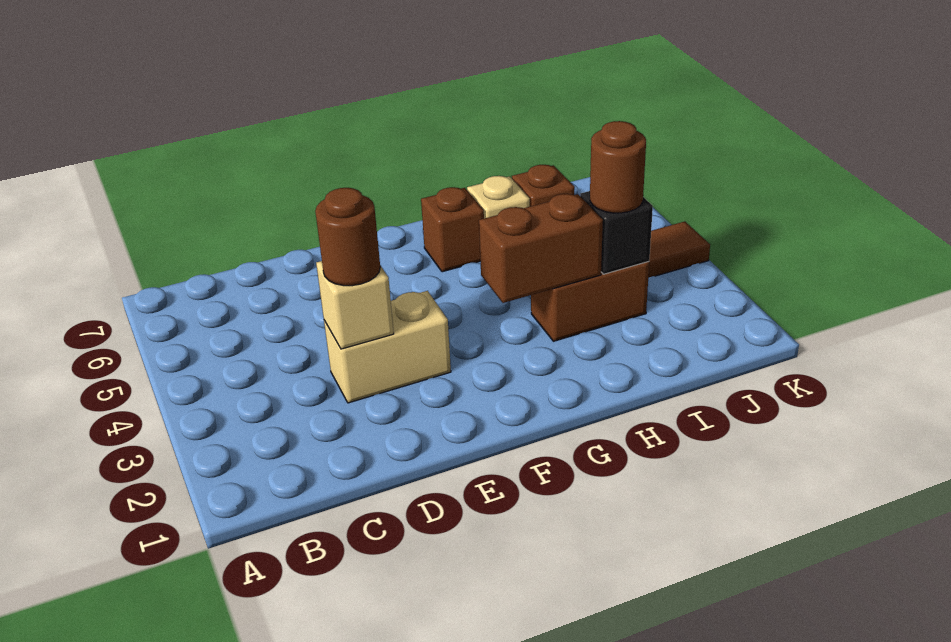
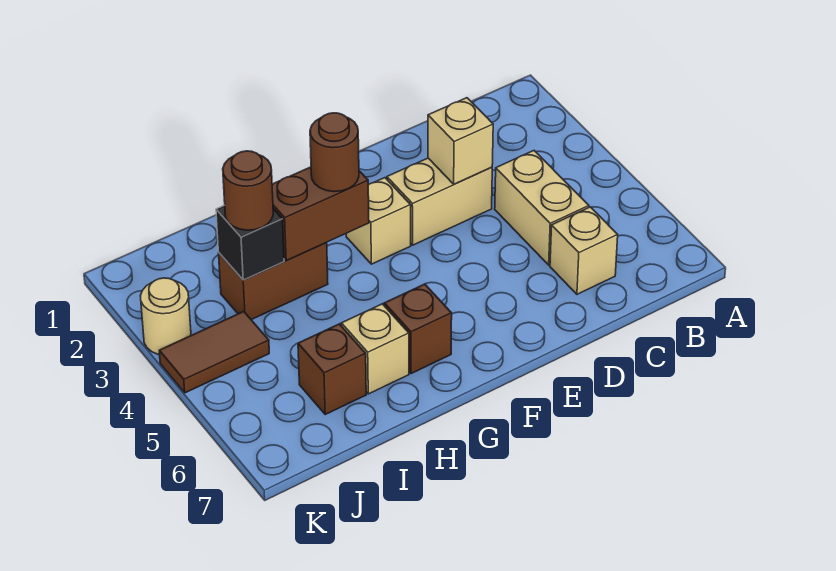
none -> tan brick C4:C5 level 1
none -> tan brick C6 level 1
brown round brick D3 level 3 -> brown round brick G3 level 3
none -> tan brick F3 level 1
none -> tan round brick K3 level 1

